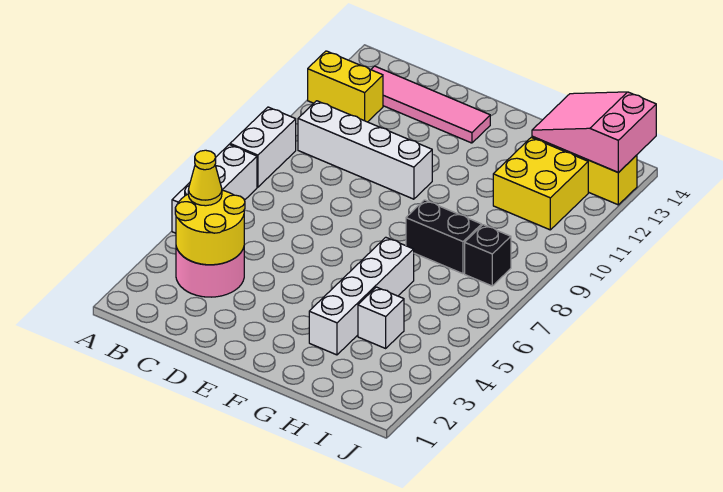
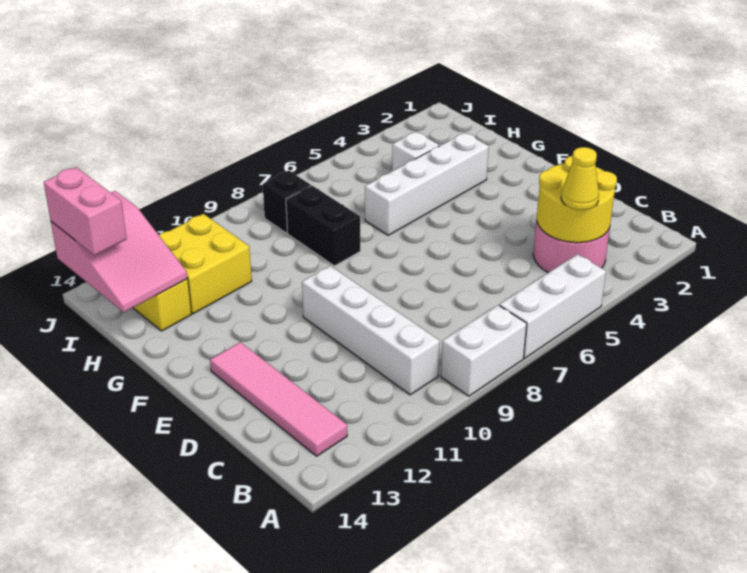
yellow brick A12:B12 level 1 -> none
none -> pink brick I14:J14 level 3

